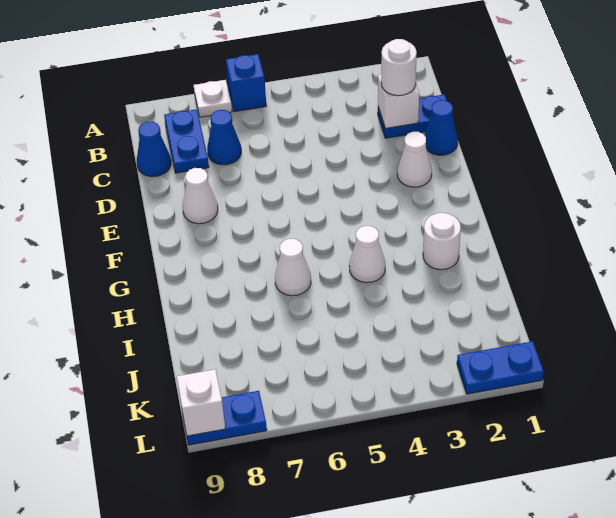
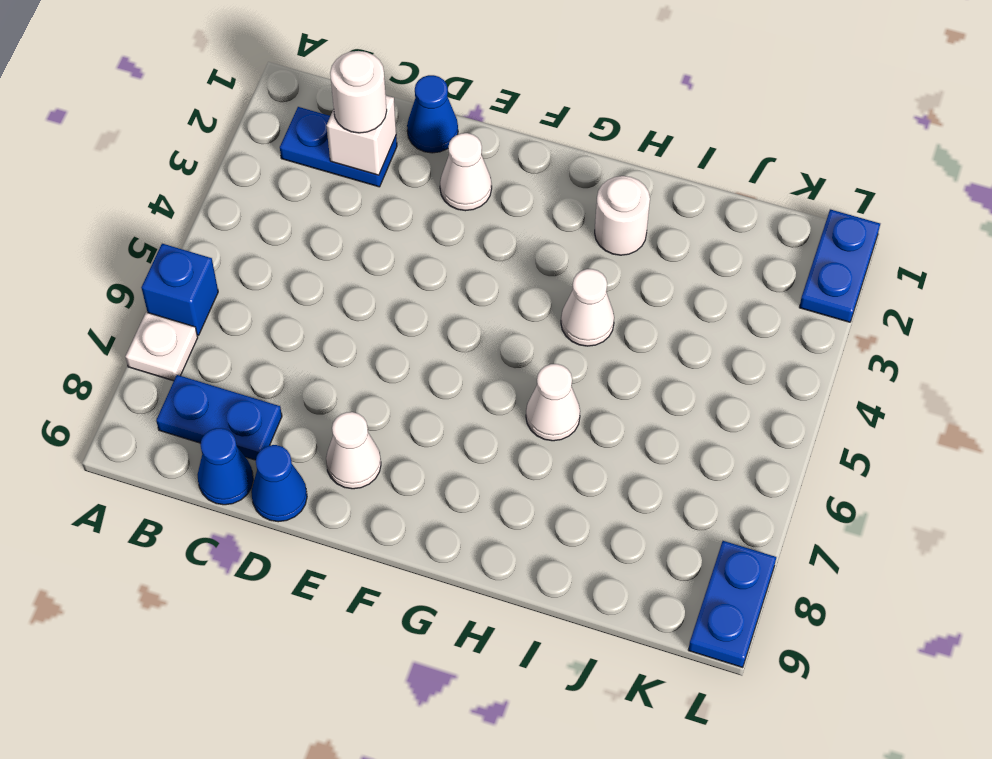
blue plate C1:C2 level 1 -> blue plate B2:C2 level 1
blue cone C7 level 1 -> blue cone D9 level 1
white brick L9 level 2 -> none

